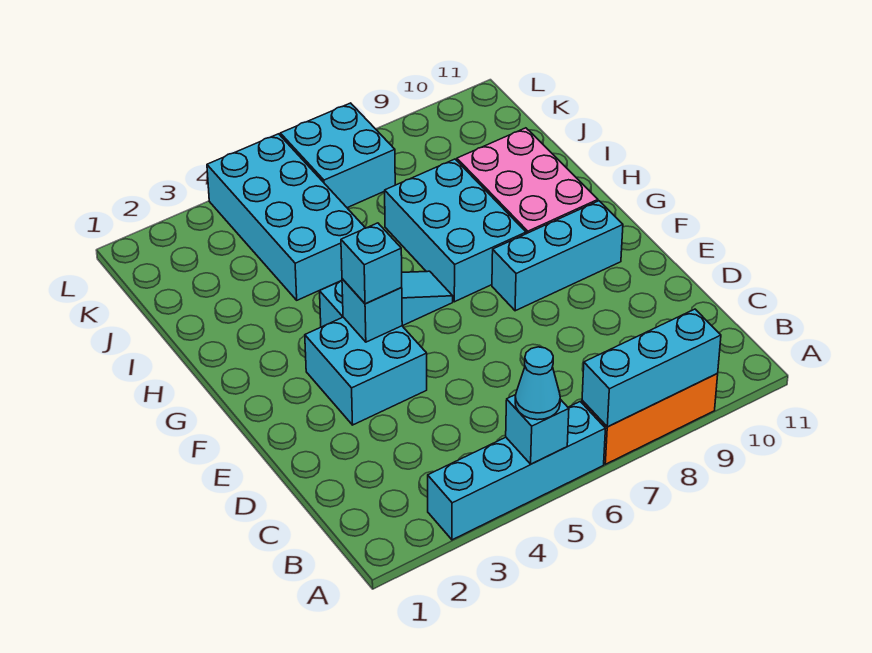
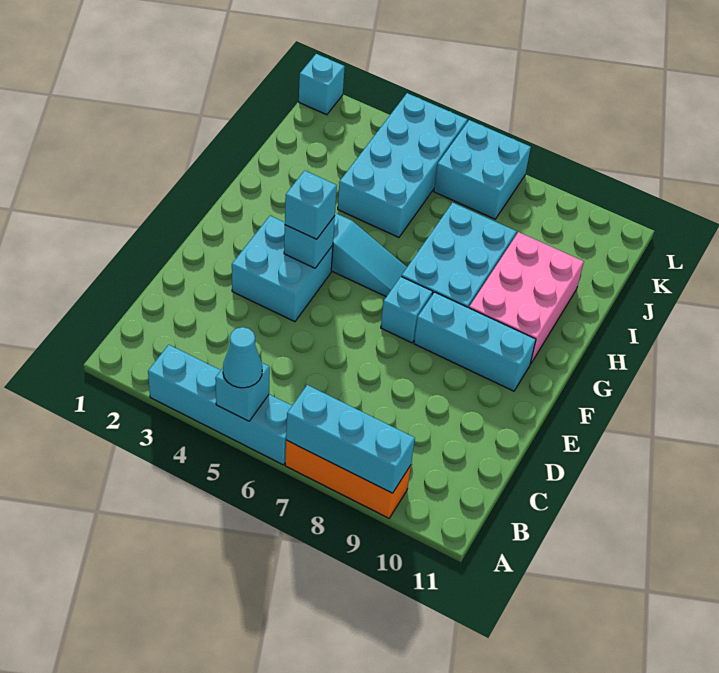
none -> cyan brick F7 level 1
none -> cyan brick L1 level 1

